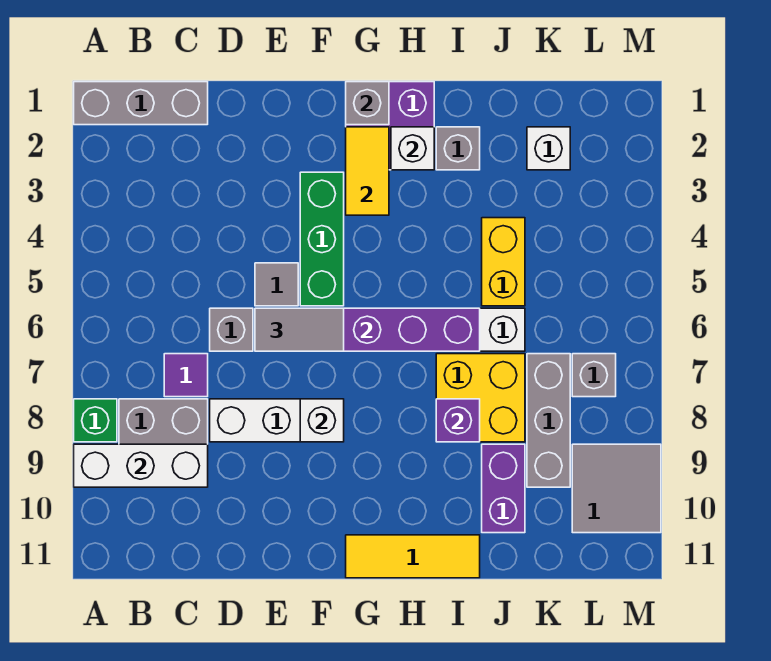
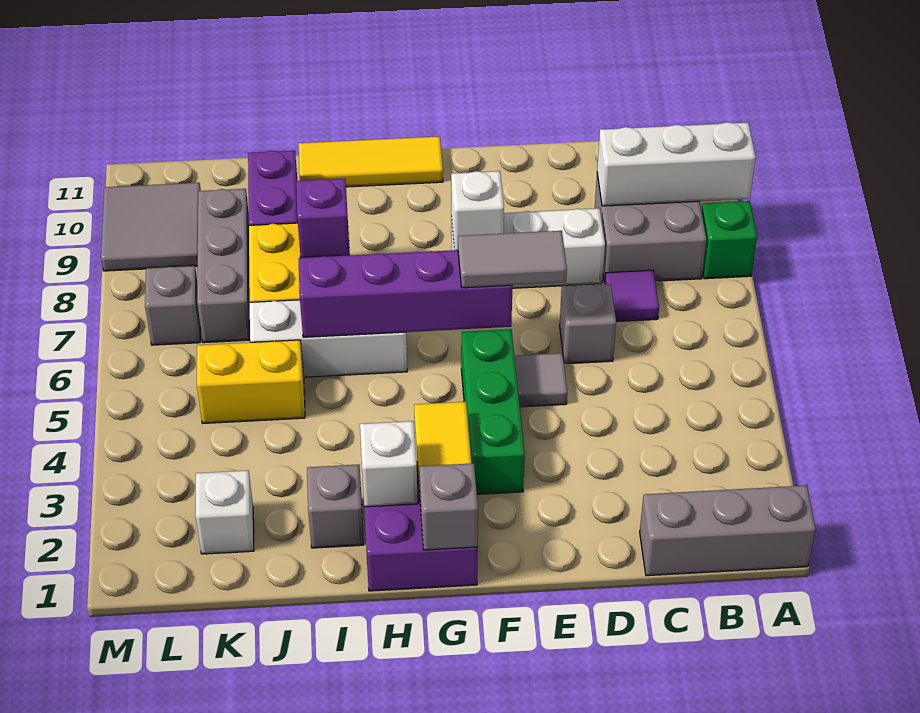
yellow brick J4:J5 level 1 -> yellow brick J5:K5 level 1

